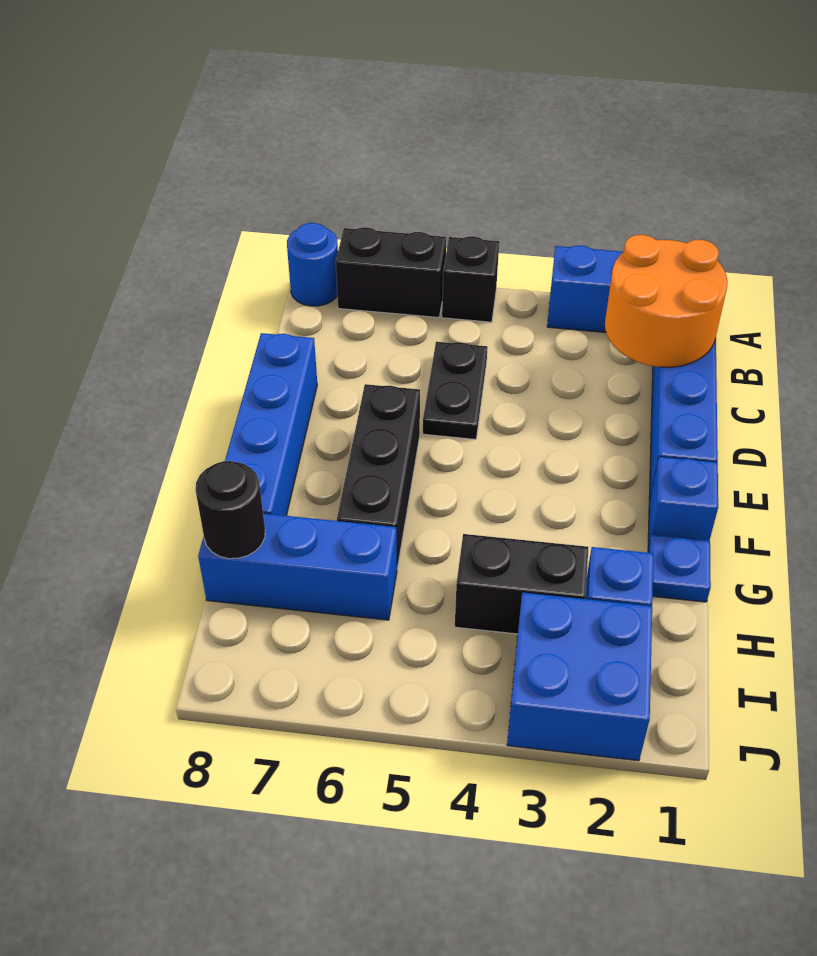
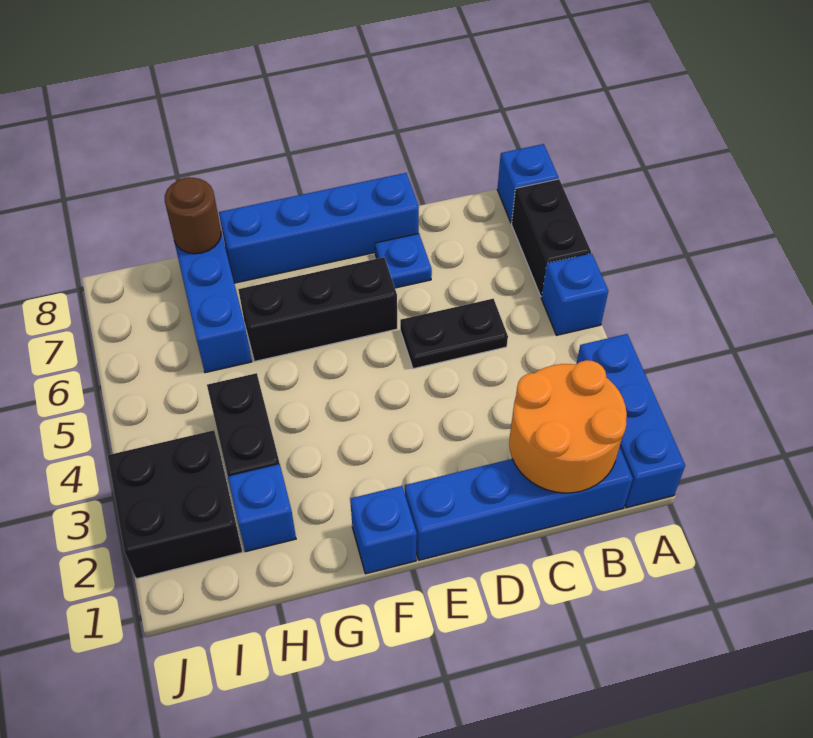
black brick A5 level 1 -> blue brick A5 level 1
blue round brick A8 level 1 -> blue brick A8 level 1
blue plate G1 level 1 -> blue plate D7 level 1
black round brick H8 level 2 -> brown round brick H8 level 2
blue brick I2:J3 level 1 -> black brick I2:J3 level 1

